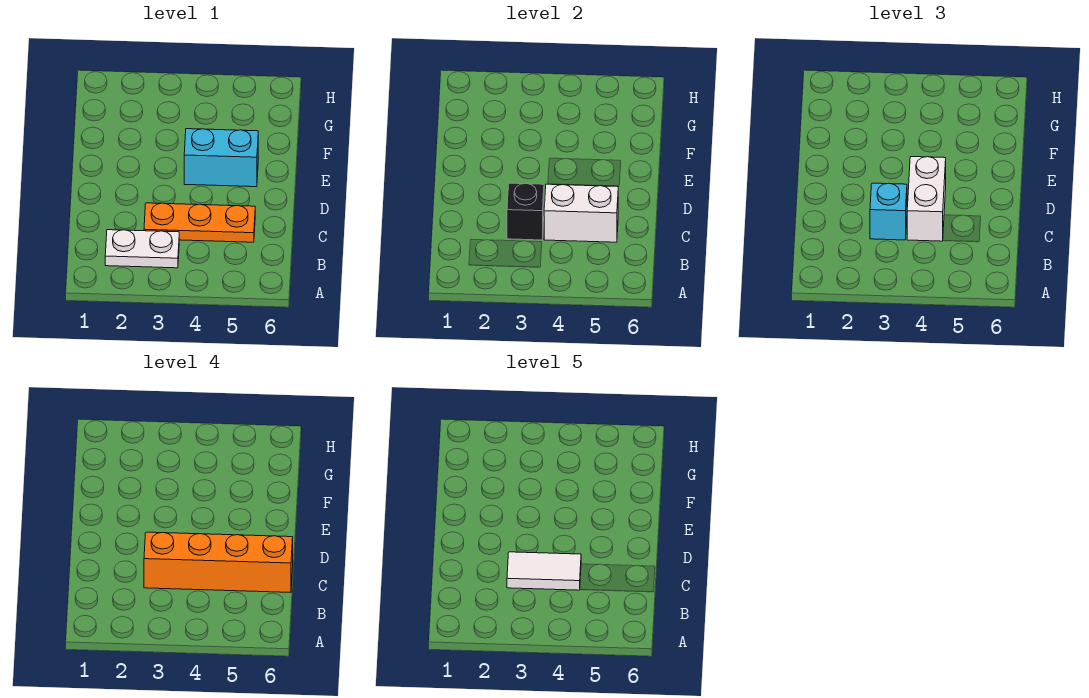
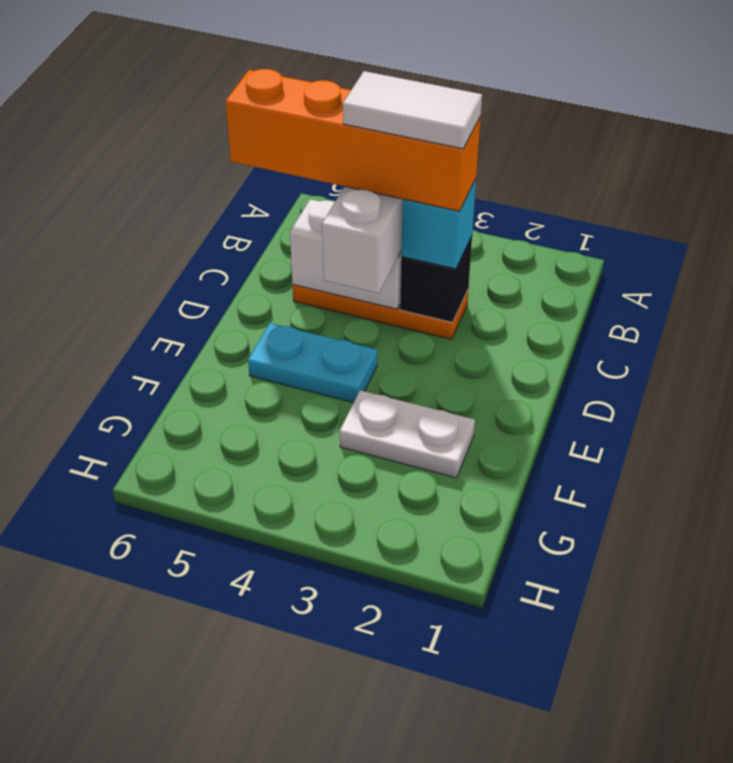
white plate B2:B3 level 1 -> white plate F2:F3 level 1
cyan brick E4:E5 level 1 -> cyan plate E4:E5 level 1

